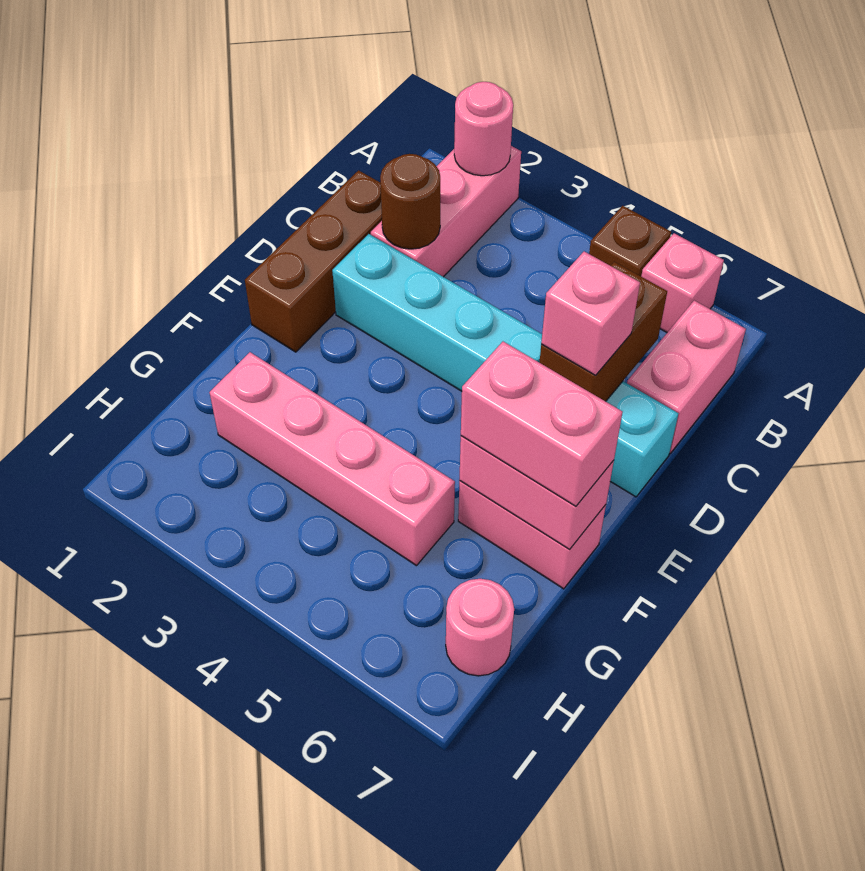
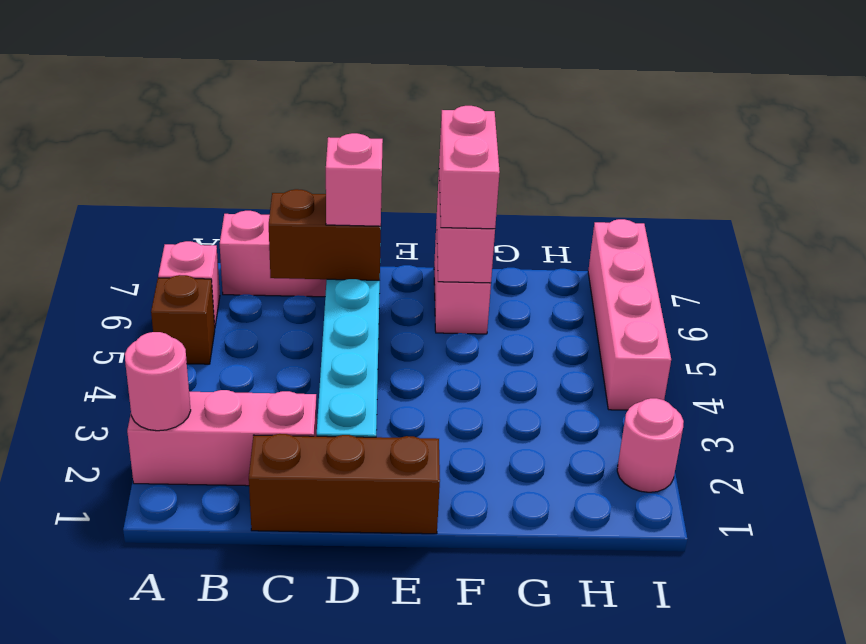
brown round brick C2 level 2 -> none
pink brick G2:G5 level 1 -> pink brick I4:I7 level 1
pink round brick H7 level 1 -> pink round brick I2 level 1

